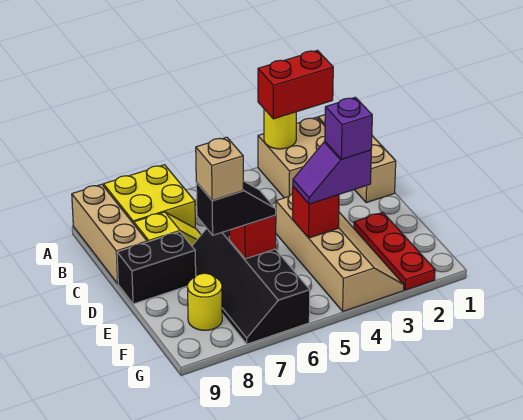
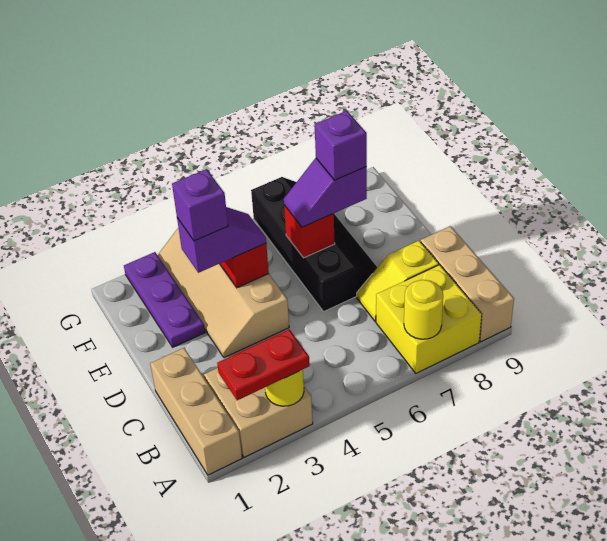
red brick A2:A3 level 3 -> red plate A2:A3 level 3
black brick D8:D9 level 1 -> none
red plate E2:G2 level 1 -> purple plate E2:G2 level 1
black slope E6:E7 level 3 top 7 -> purple slope E6:E7 level 3 top 7
tan brick E7 level 4 -> purple brick E7 level 4
yellow round brick F8 level 1 -> yellow round brick A7 level 2

